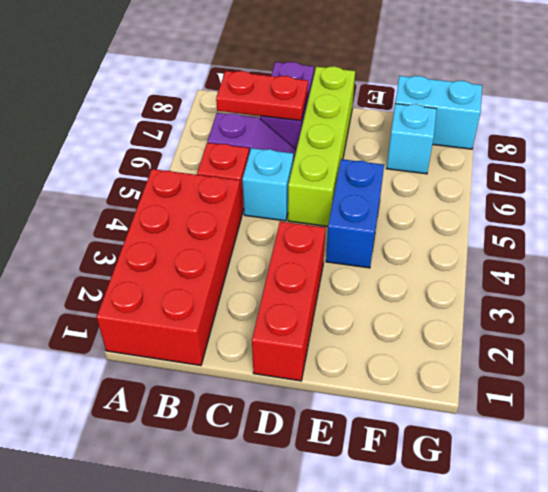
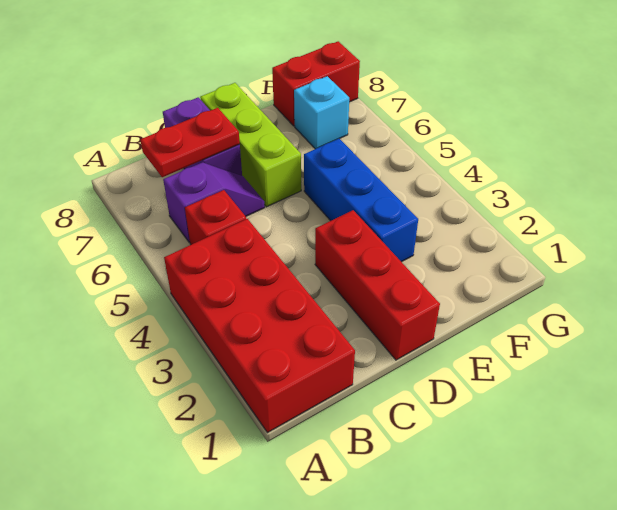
cyan brick C5 level 1 -> none
lime brick D5:D8 level 1 -> lime brick D6:D8 level 1
blue brick E4:E5 level 1 -> blue brick E3:E5 level 1
cyan brick F8:G8 level 1 -> red brick F8:G8 level 1

